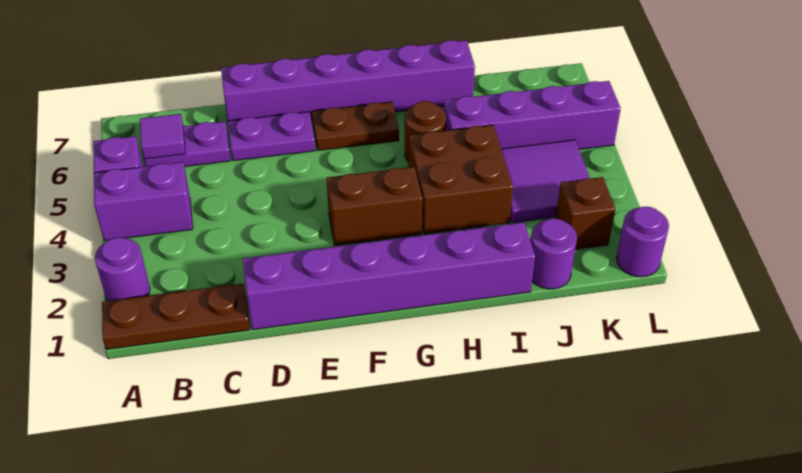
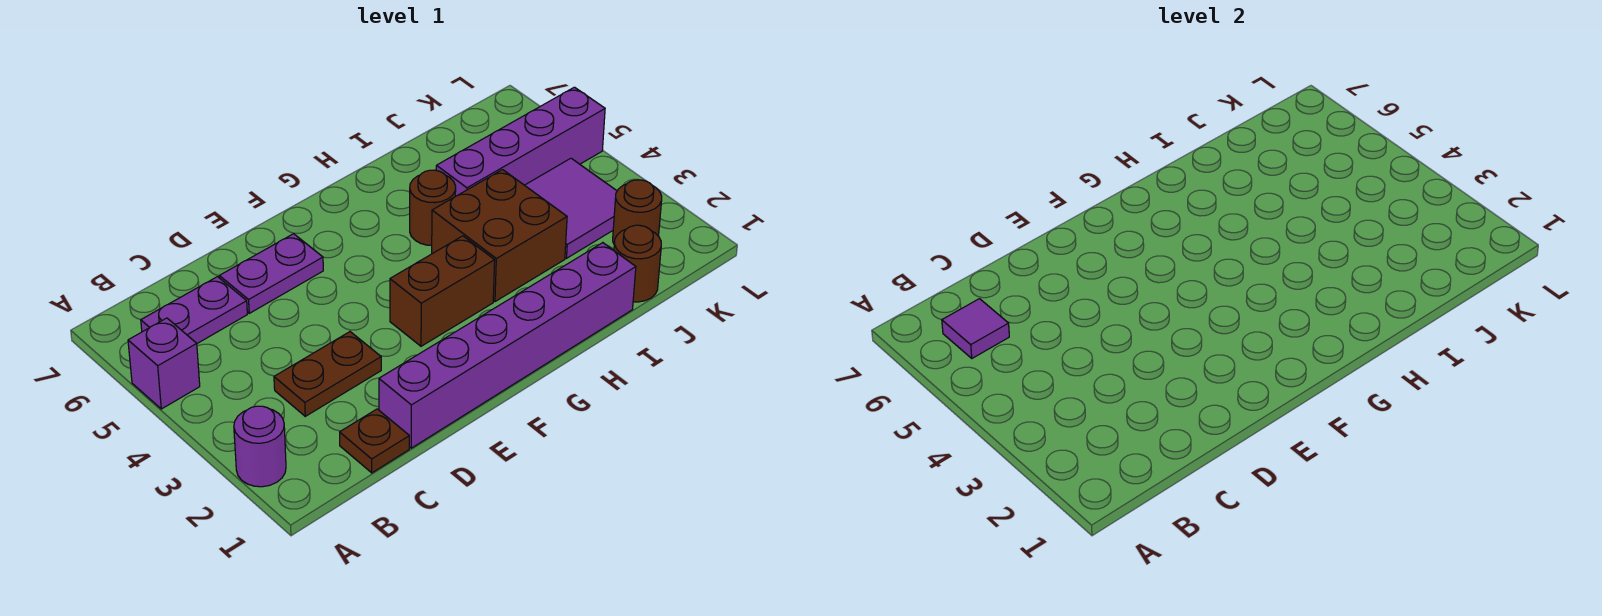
brown plate A1:C1 level 1 -> brown plate C1 level 1
purple brick A4:B4 level 1 -> none
purple brick D7:I7 level 1 -> none
brown plate F6:G6 level 1 -> brown plate C3:D3 level 1
purple round brick J1 level 1 -> brown round brick J1 level 1
brown brick K2 level 1 -> brown round brick K2 level 1
purple round brick L1 level 1 -> none

